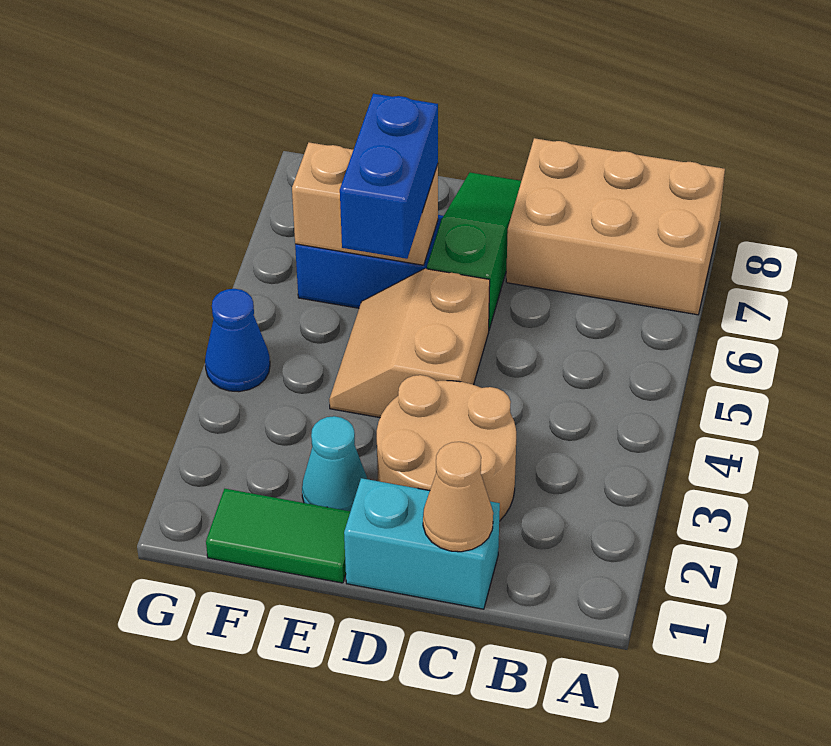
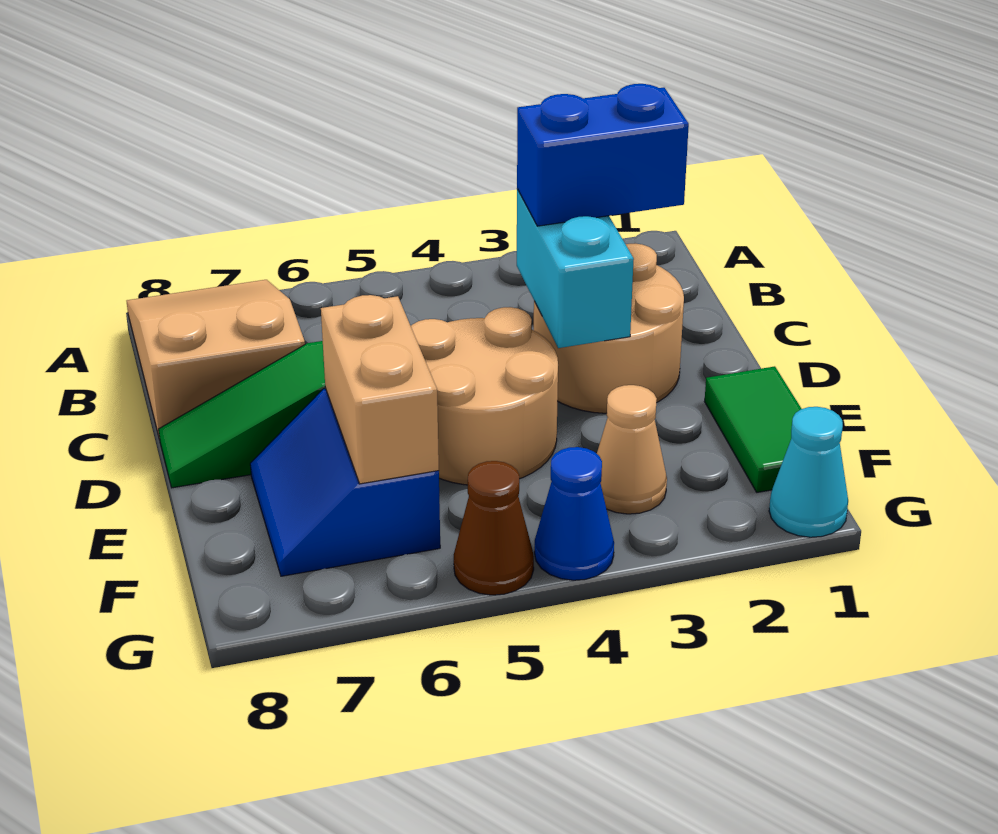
tan brick A7:C8 level 1 -> tan slope A7:C8 level 1 top C
cyan brick C1:D1 level 1 -> cyan brick C3:D3 level 2
tan cone C1 level 2 -> tan cone F3 level 1
tan slope D4:E5 level 1 top D -> tan round brick D4:E5 level 1
cyan cone E2 level 1 -> cyan cone G1 level 1
blue brick E5:E6 level 3 -> blue brick C2:C3 level 3
none -> brown cone G5 level 1

